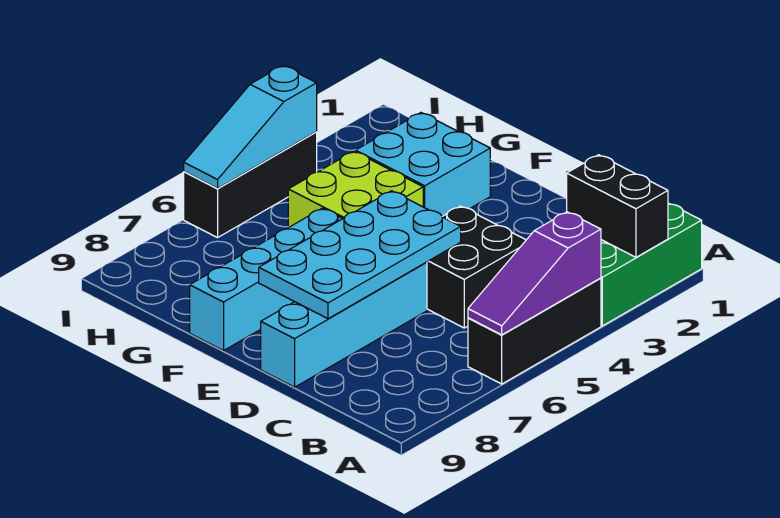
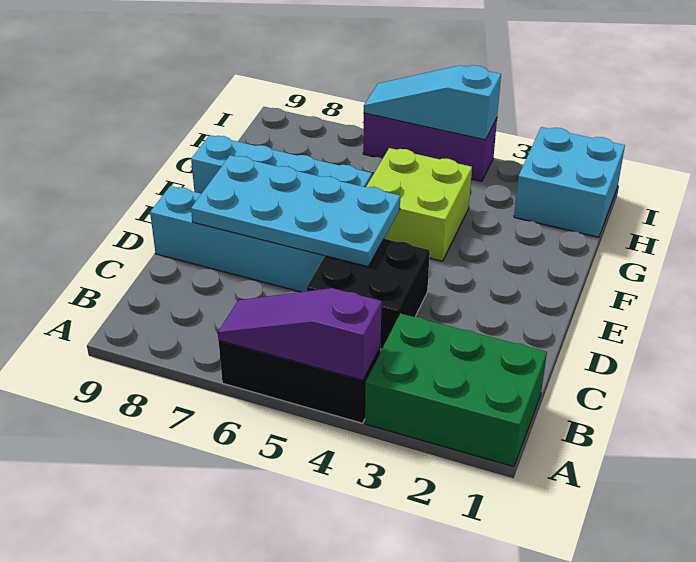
black brick A2:B2 level 2 -> none
cyan brick F2:G3 level 1 -> cyan brick H1:I2 level 1
black brick I4:I6 level 1 -> purple brick I4:I6 level 1

